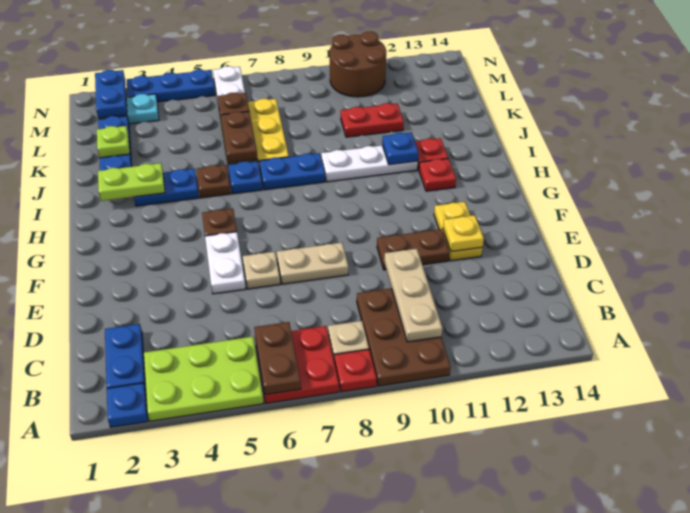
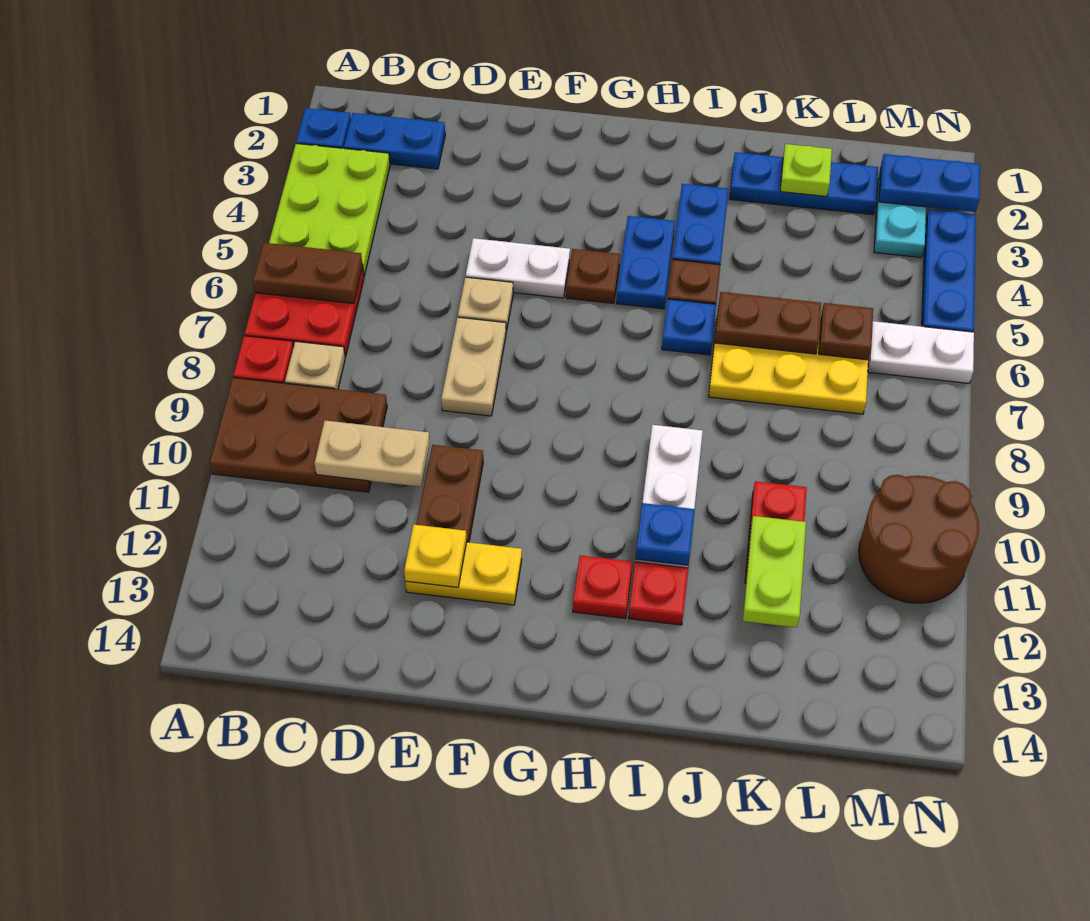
tan plate B10:D10 level 2 -> tan plate C10:D10 level 2
lime plate I2:I3 level 2 -> lime plate K11:K12 level 2
blue plate I7:I8 level 1 -> blue plate H4:H5 level 1

